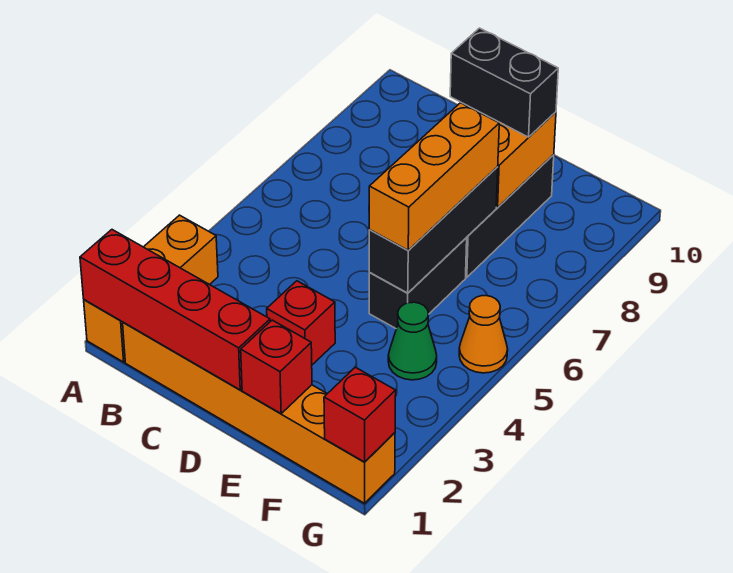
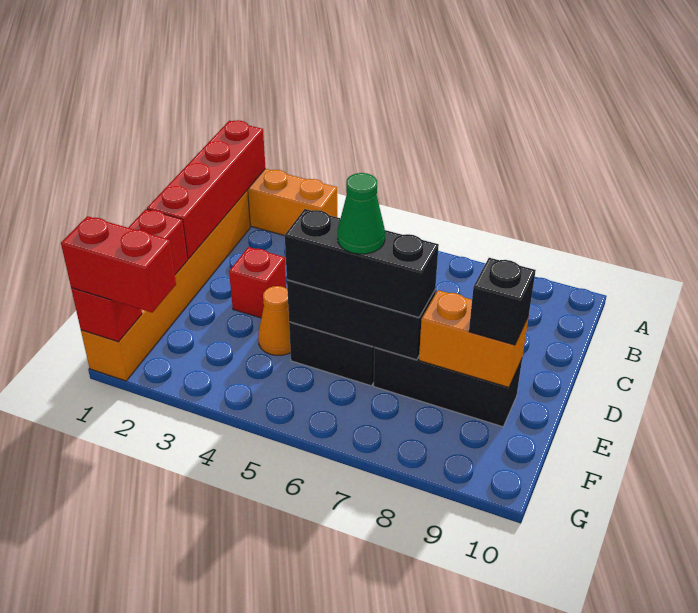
black brick D9:E9 level 3 -> black brick E9 level 3
orange brick E5:E7 level 3 -> black brick E5:E7 level 3
green cone F4 level 1 -> green cone E6 level 4
none -> red brick G1:G2 level 3
orange cone G5 level 1 -> orange cone E4 level 1

